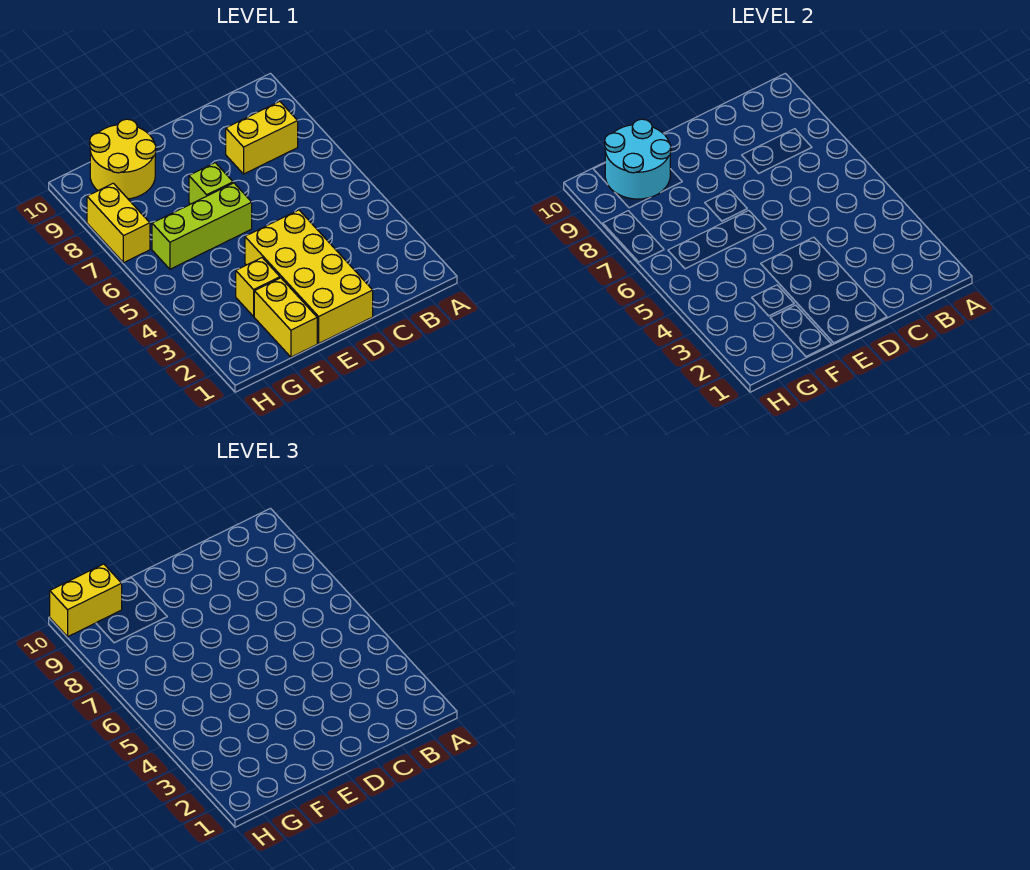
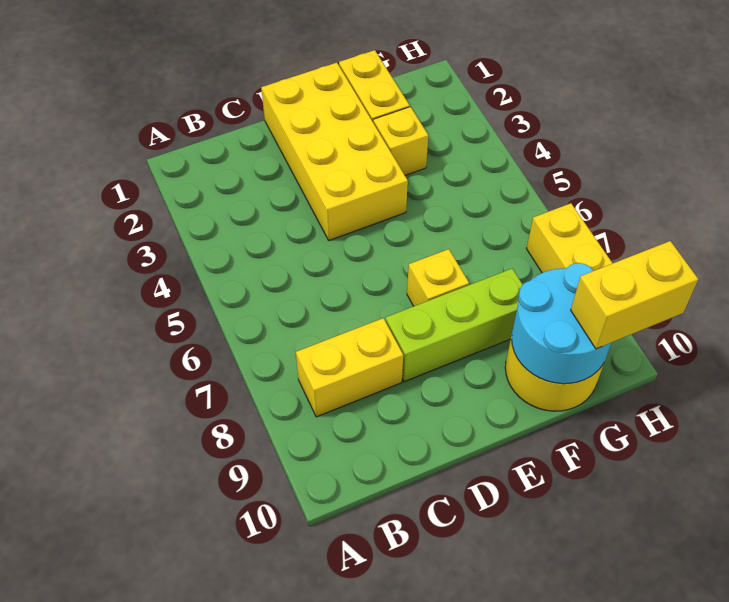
lime brick E6:G6 level 1 -> lime brick D8:F8 level 1
lime brick E7 level 1 -> yellow brick E7 level 1

